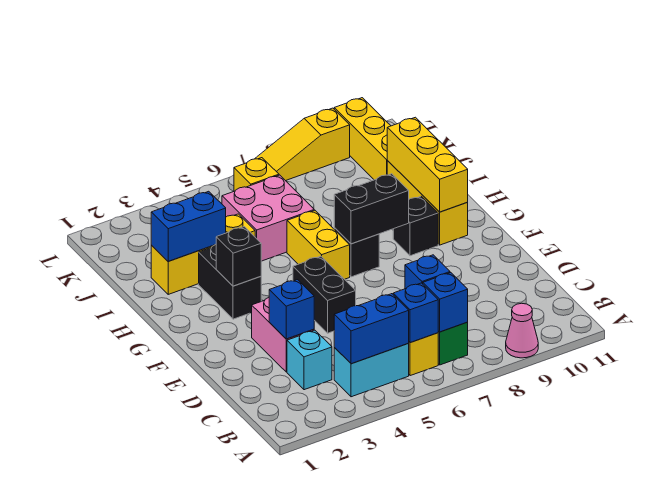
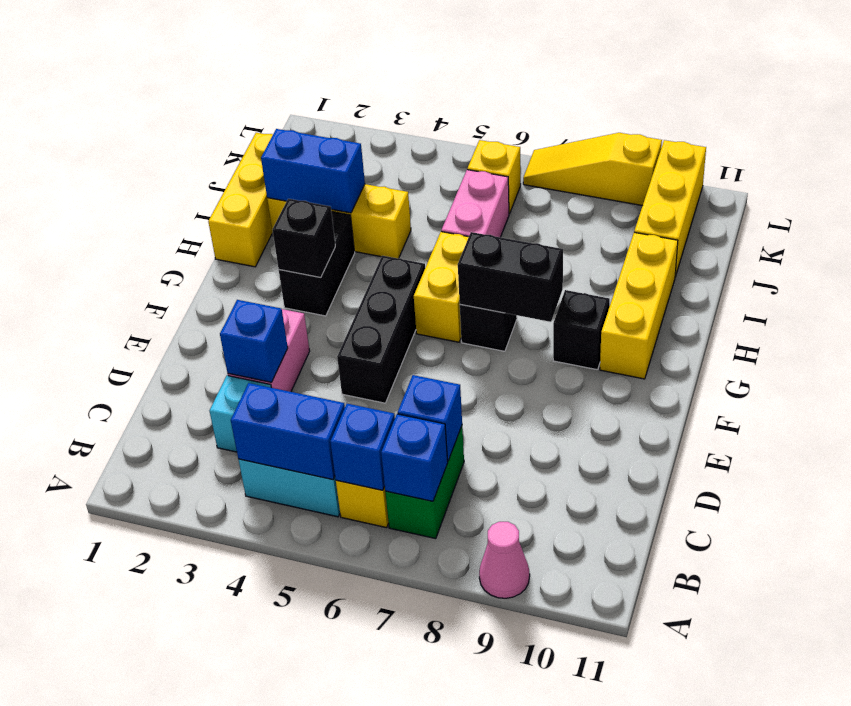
black brick E5:F5 level 1 -> black brick E5:G5 level 1
yellow brick G10:I10 level 2 -> yellow brick H1:J1 level 1
pink brick I5:J6 level 1 -> pink brick I6:J6 level 1

